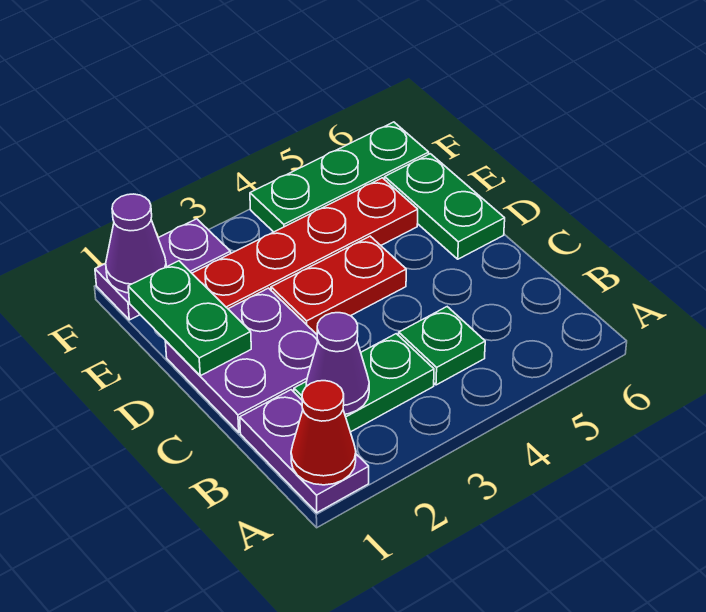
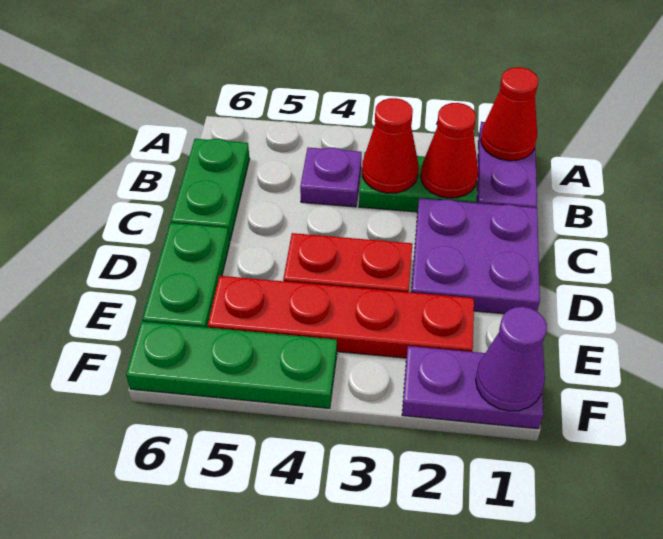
purple cone B2 level 2 -> red cone B2 level 2
none -> red cone B3 level 2
green plate B4 level 1 -> purple plate B4 level 1
green plate D1:E1 level 2 -> green plate B6:C6 level 1

